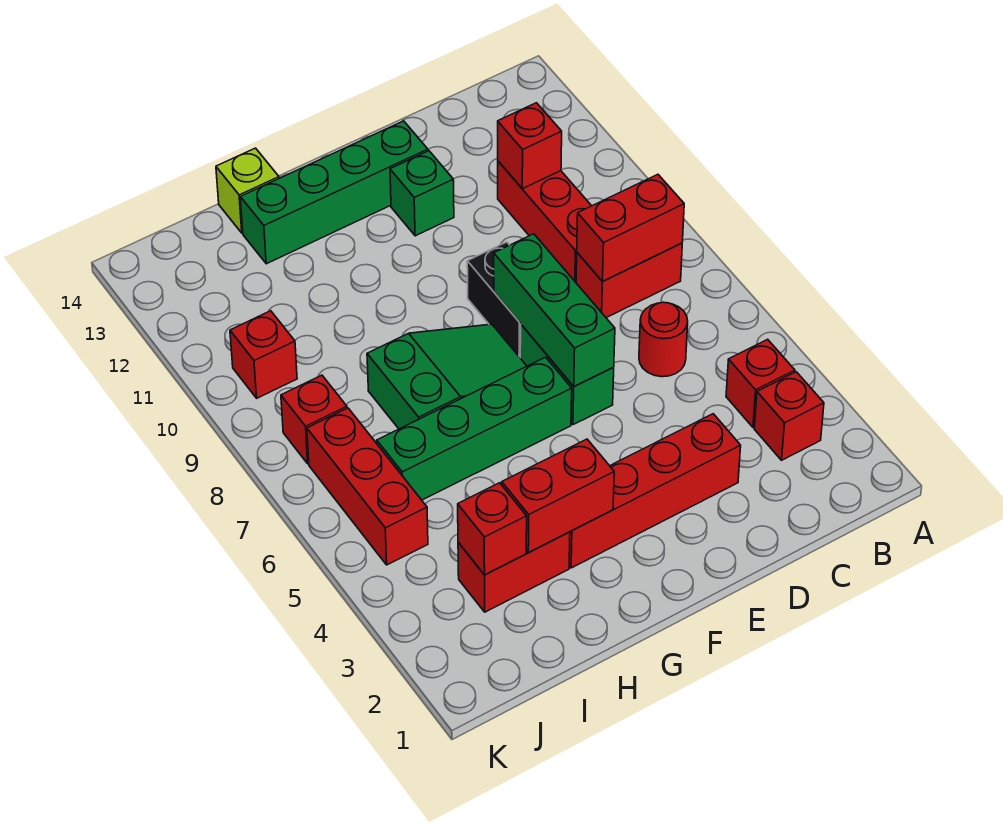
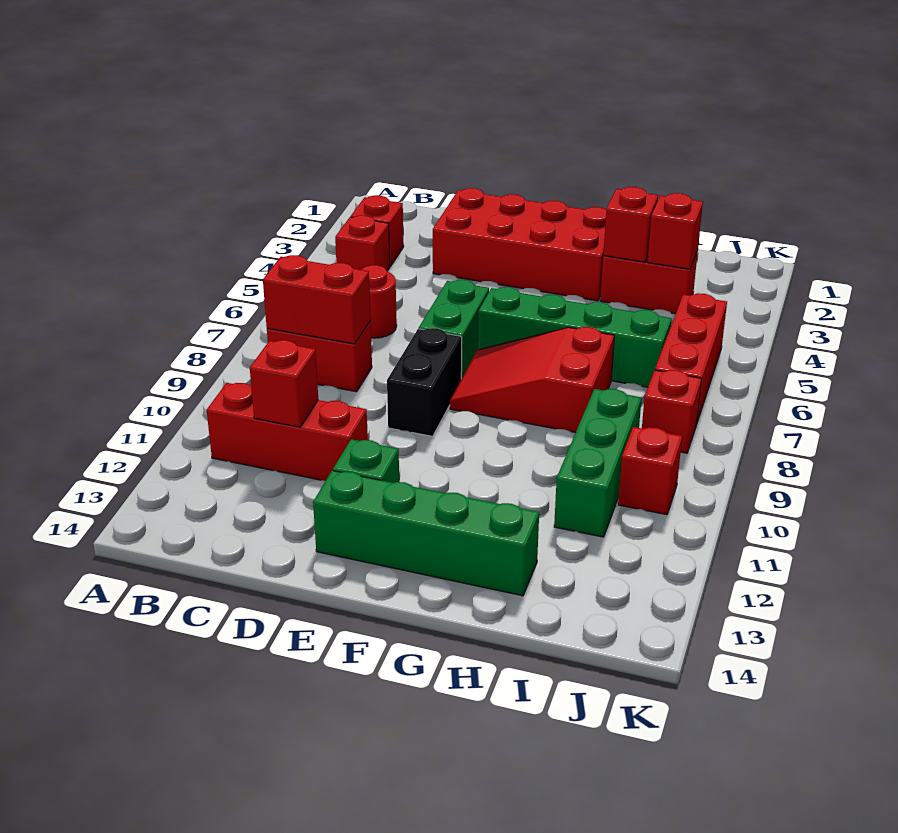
red brick C9:C11 level 1 -> red brick B11:D11 level 1
red brick D3:G3 level 1 -> red brick D2:G3 level 1
green brick E6:E8 level 2 -> green brick I9:I11 level 1
green slope F7:H8 level 1 top H -> red slope F7:H8 level 1 top H
red brick G3:H3 level 2 -> red brick H3 level 2
lime brick H14 level 1 -> none

